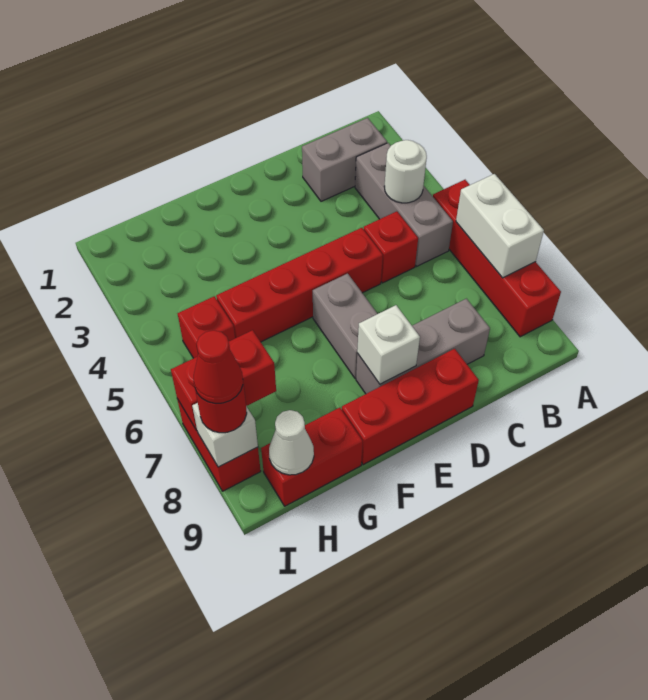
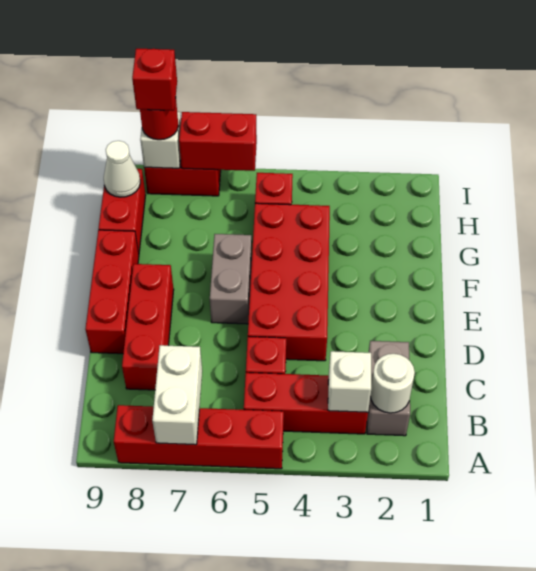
white brick A6:A7 level 2 -> white brick A7:B7 level 2
grey brick B3:B5 level 1 -> red brick B3:B5 level 1
white round brick B4 level 2 -> white round brick B2 level 2
grey brick C8:E8 level 1 -> red brick C8:E8 level 1
red brick D5:G5 level 1 -> red brick D4:G5 level 1
grey brick E6:E7 level 1 -> grey brick E6:F6 level 1
white brick E8 level 2 -> white brick B3 level 2
red brick H7:I7 level 2 -> red brick I6:I7 level 2
red cone I8 level 4 -> red brick I8 level 4

